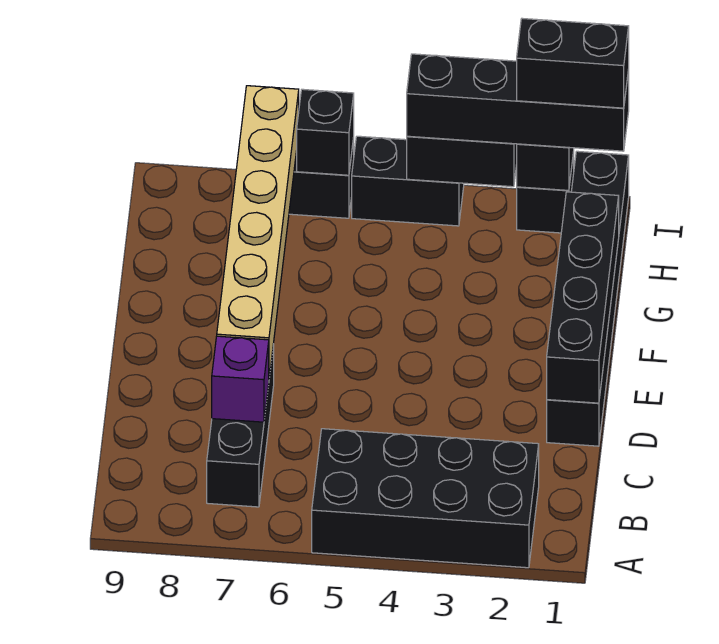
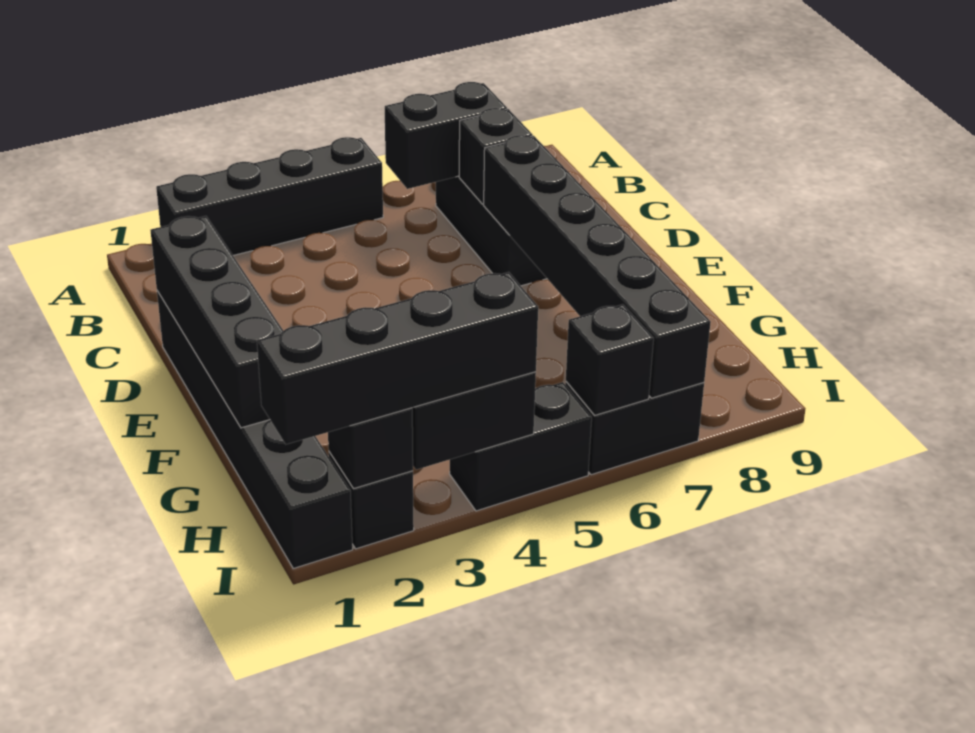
black brick A2:B5 level 1 -> black brick A2:A5 level 1
purple brick C7 level 2 -> black brick C7 level 2
tan brick D7:I7 level 2 -> black brick D7:I7 level 2
black brick I1:I2 level 4 -> black brick B6:B7 level 2

